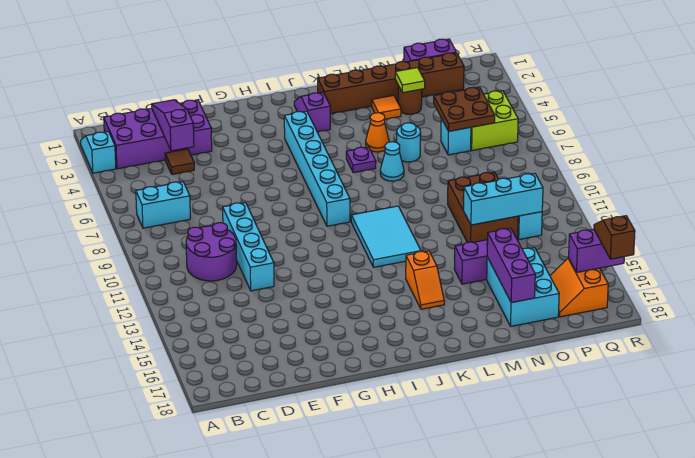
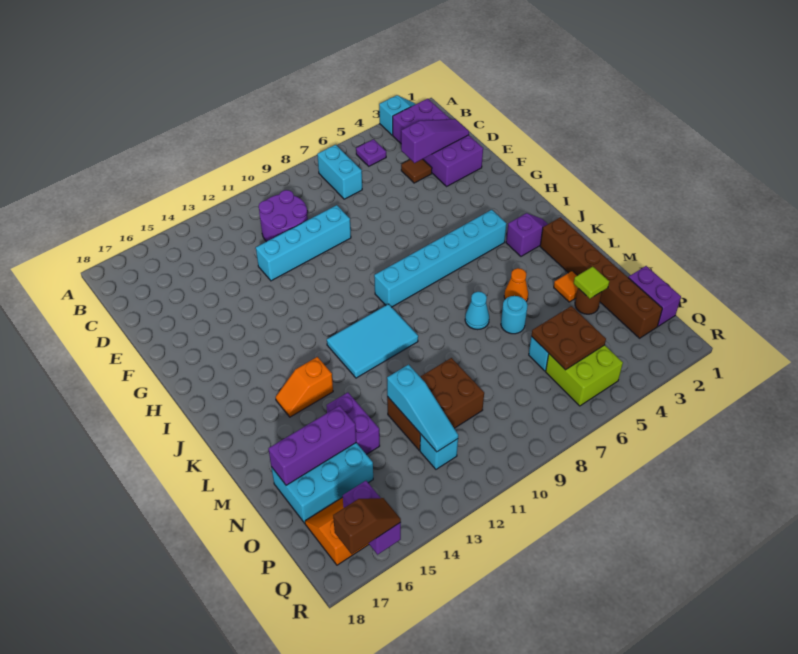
purple plate K6 level 1 -> purple plate B5 level 1
cyan brick N12:P12 level 2 -> cyan slope N12:P12 level 2 top N

